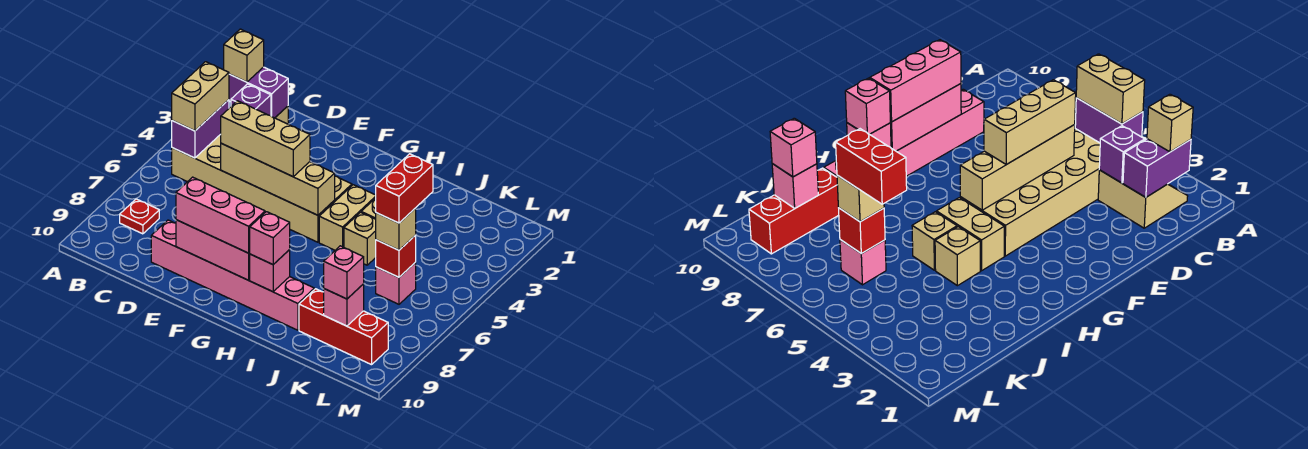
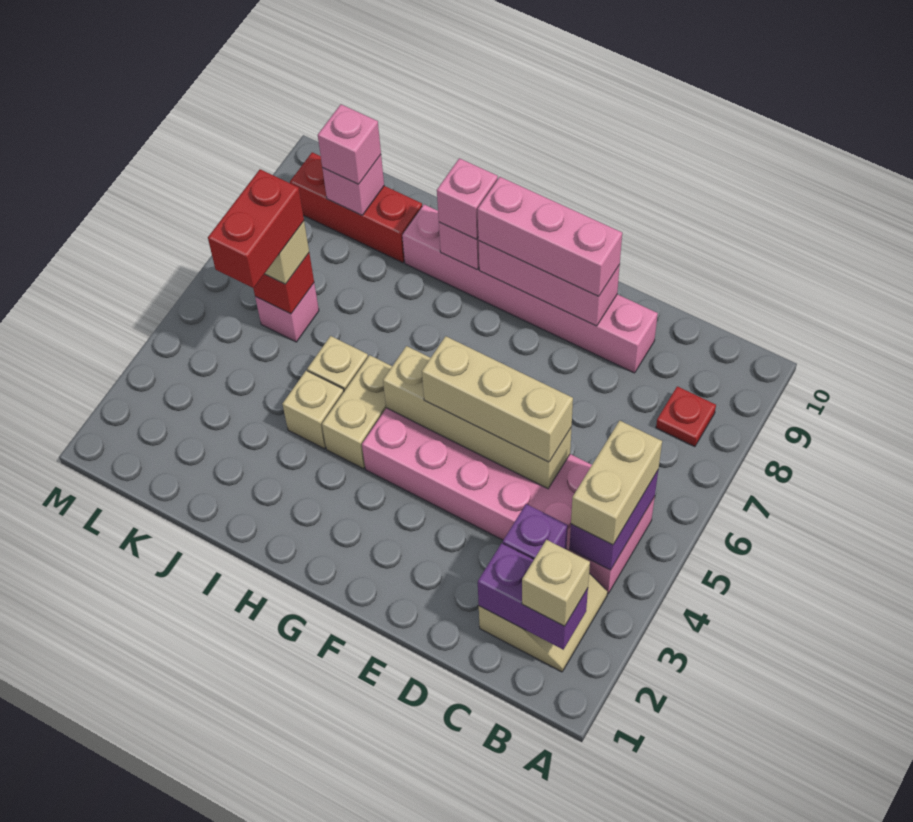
tan brick B4:G5 level 1 -> pink brick B4:G5 level 1

